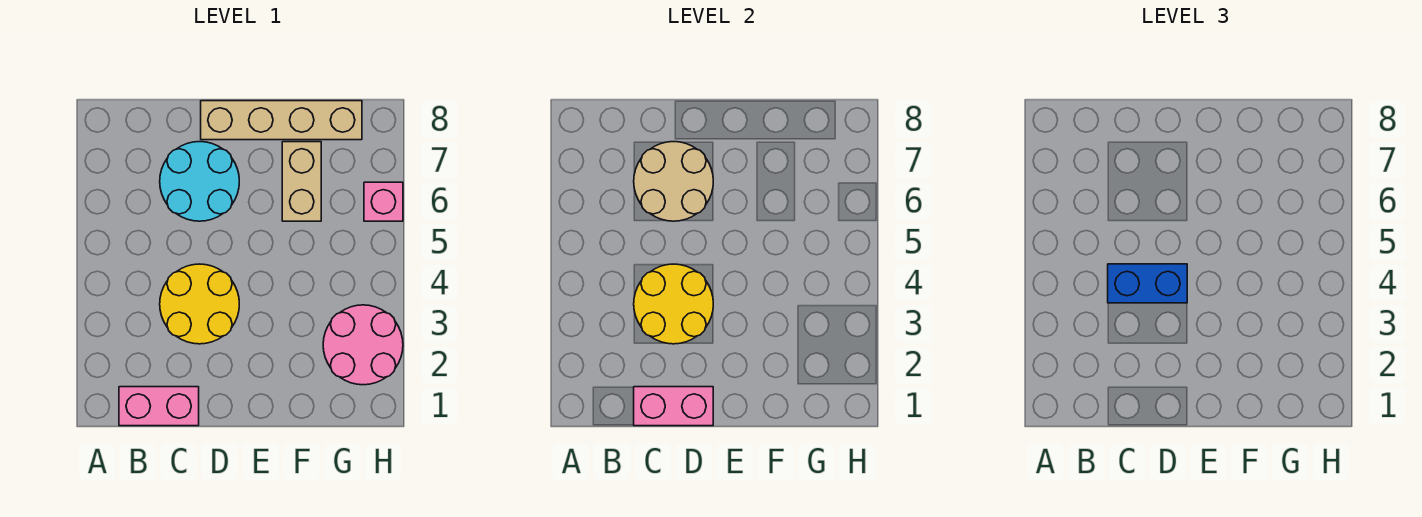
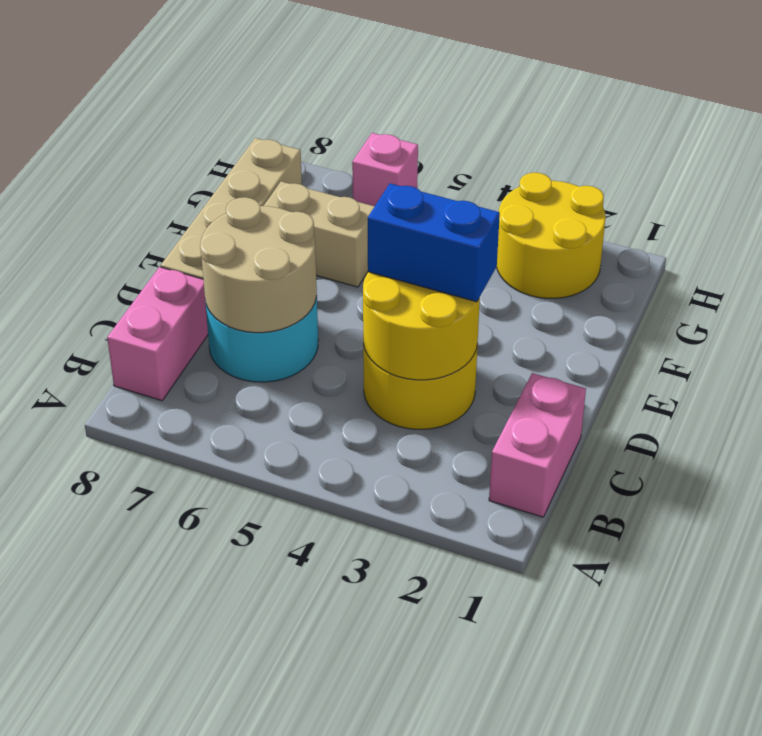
pink brick C1:D1 level 2 -> pink brick B8:C8 level 1
blue brick C4:D4 level 3 -> blue brick D3:D4 level 3
pink round brick G2:H3 level 1 -> yellow round brick G2:H3 level 1

